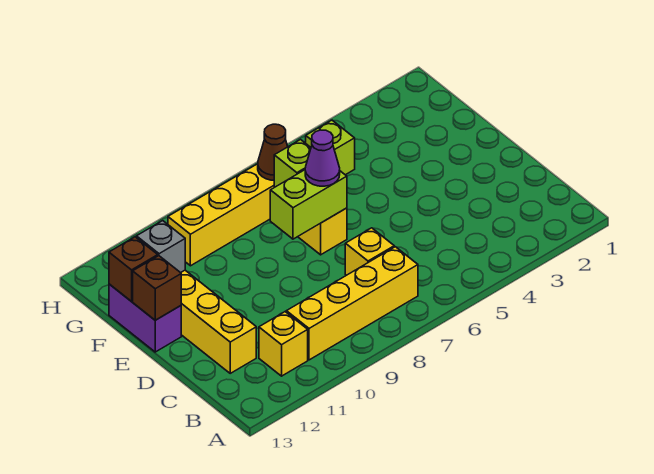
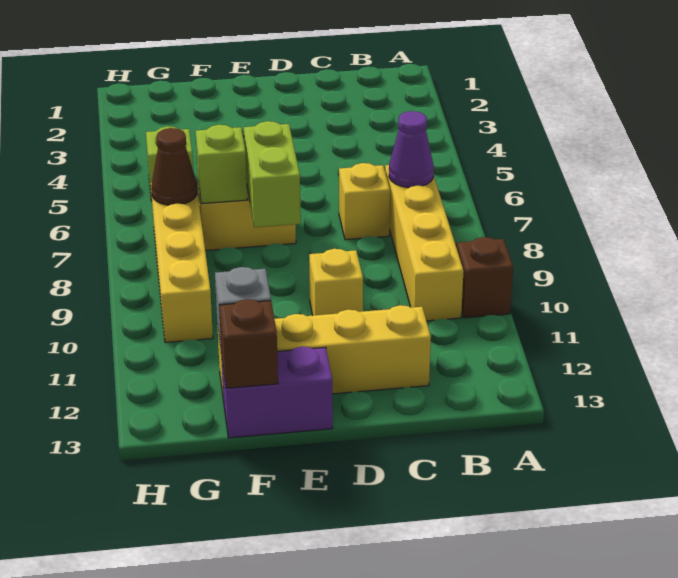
yellow brick B11 level 1 -> yellow brick D10 level 1
purple cone E7 level 3 -> purple cone B7 level 2
brown brick E13 level 2 -> brown brick A10 level 1

